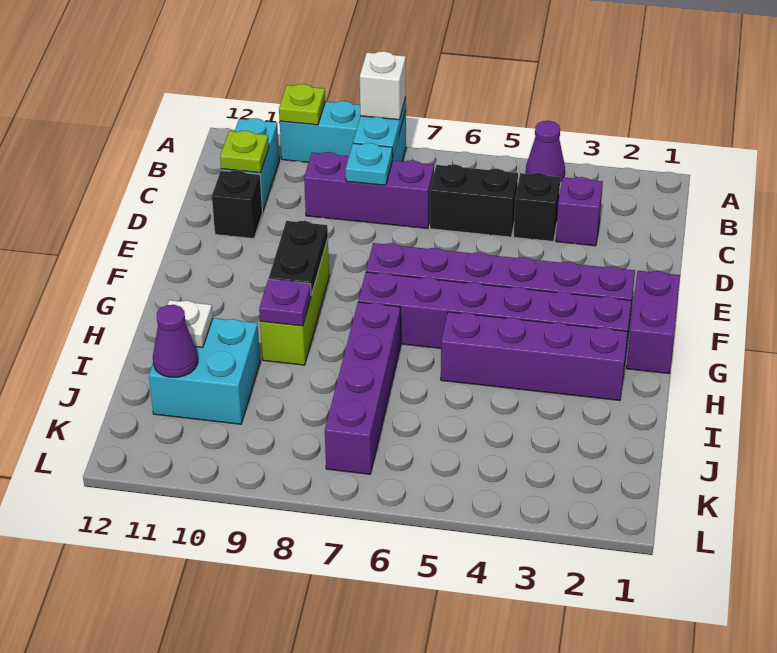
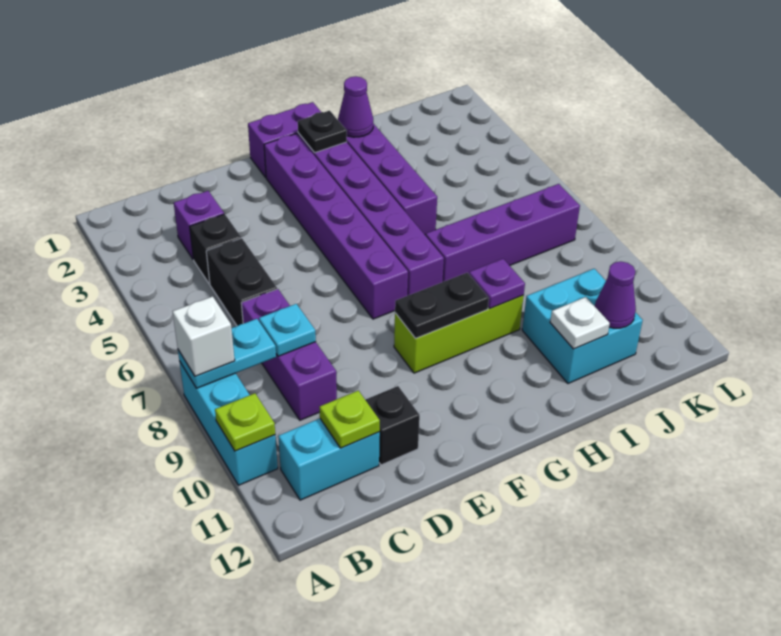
purple cone A4 level 1 -> purple cone H2 level 2
none -> black plate G2 level 2

